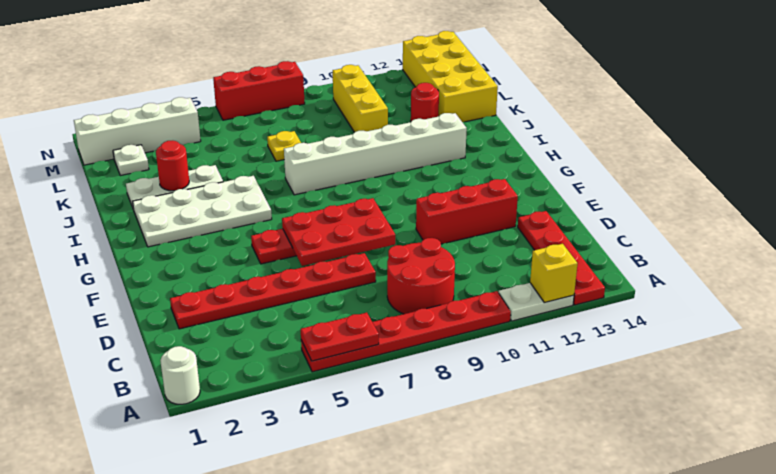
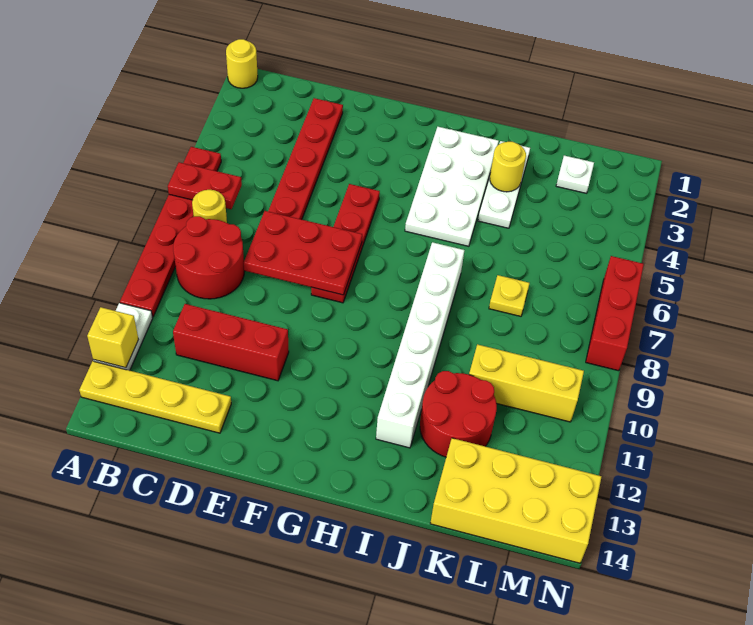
white round brick A1 level 1 -> yellow round brick A1 level 1
red plate A5:A6 level 2 -> red plate A6:B6 level 2
red plate A13:D13 level 1 -> yellow plate A13:D13 level 1
none -> yellow round brick B7 level 1
red plate E6:F8 level 2 -> red plate D7:F8 level 2
red brick E10:E12 level 1 -> red brick C11:E11 level 1
red round brick J3 level 2 -> yellow round brick J3 level 2
red round brick K12 level 1 -> red round brick J11:K12 level 1
white brick M1:M4 level 1 -> none

